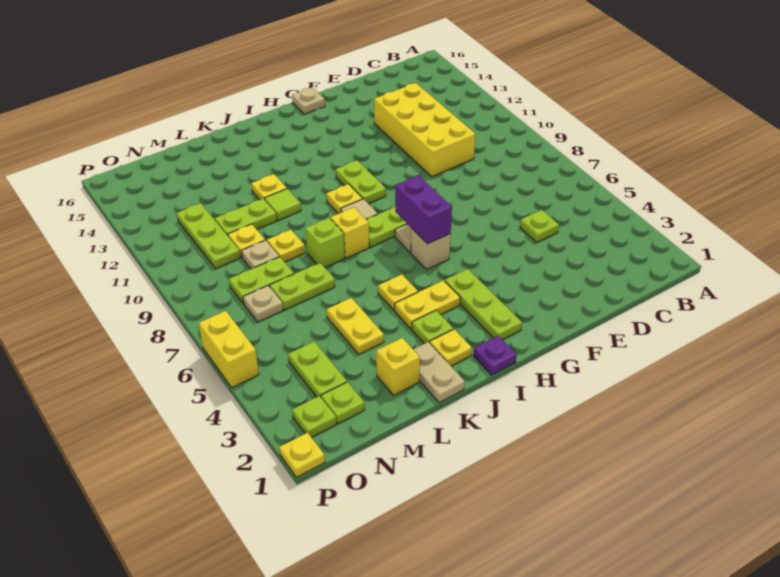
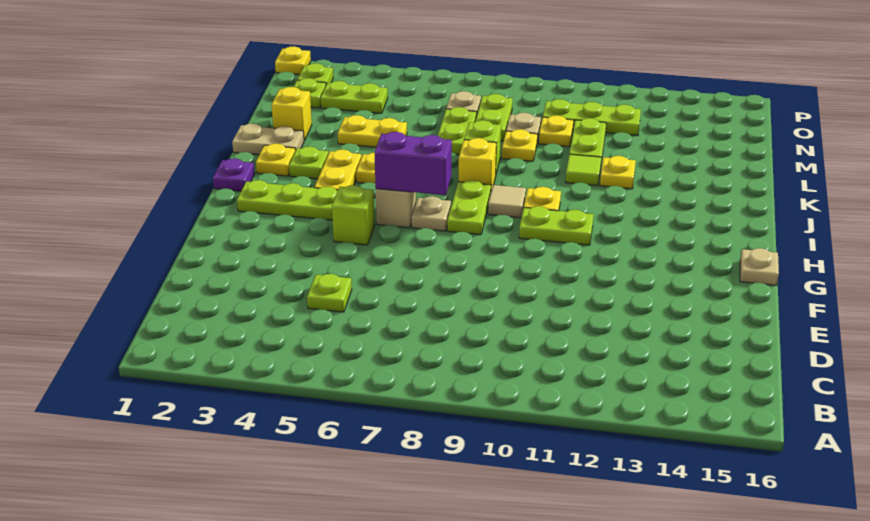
yellow brick D10:E13 level 1 -> none
none -> lime brick G5 level 1
yellow brick P5:P6 level 1 -> none

